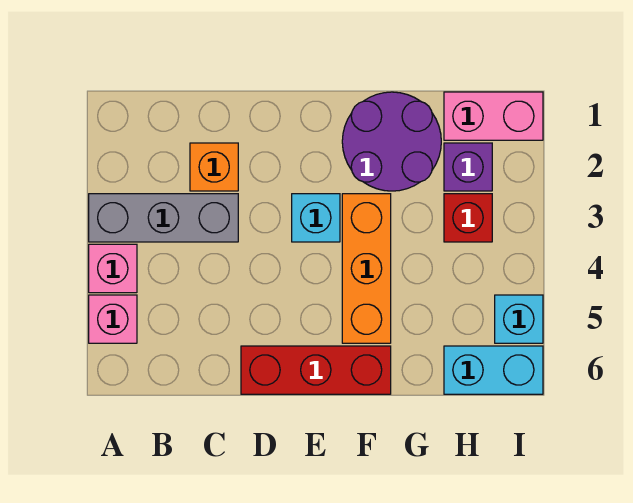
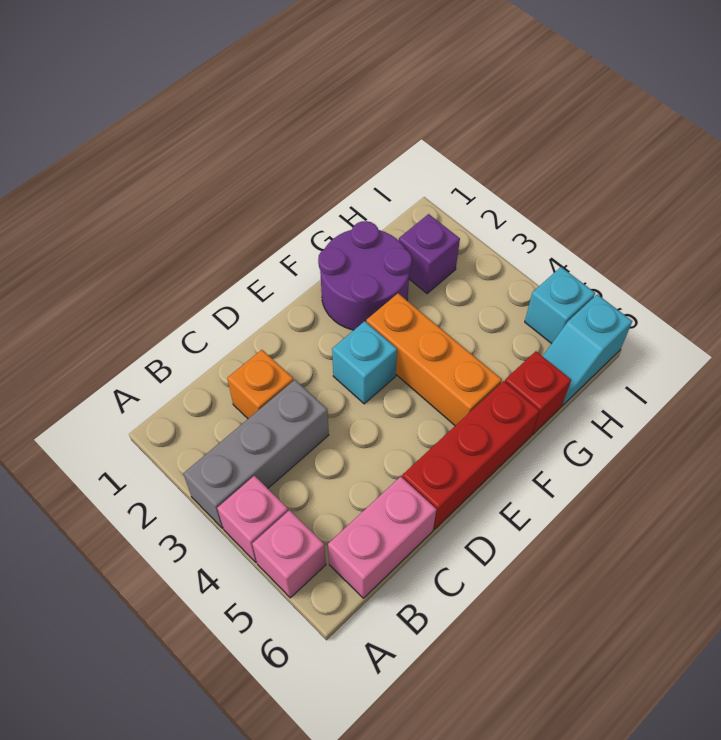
pink brick H1:I1 level 1 -> pink brick B6:C6 level 1
red brick H3 level 1 -> red brick G6 level 1
cyan brick H6:I6 level 1 -> cyan slope H6:I6 level 1 top I

